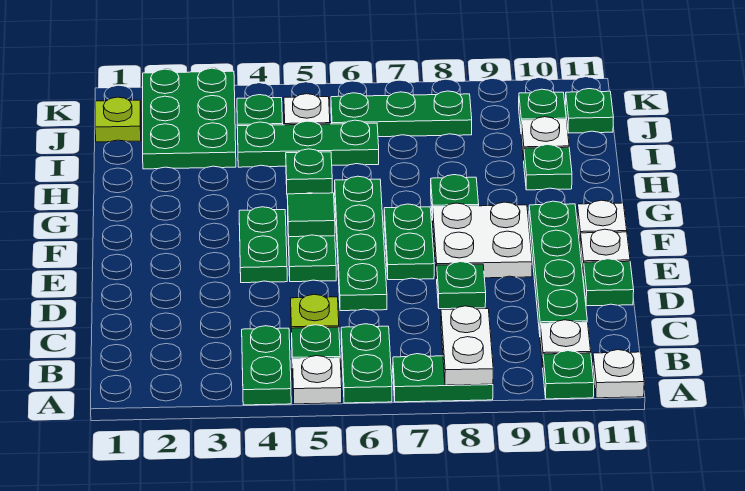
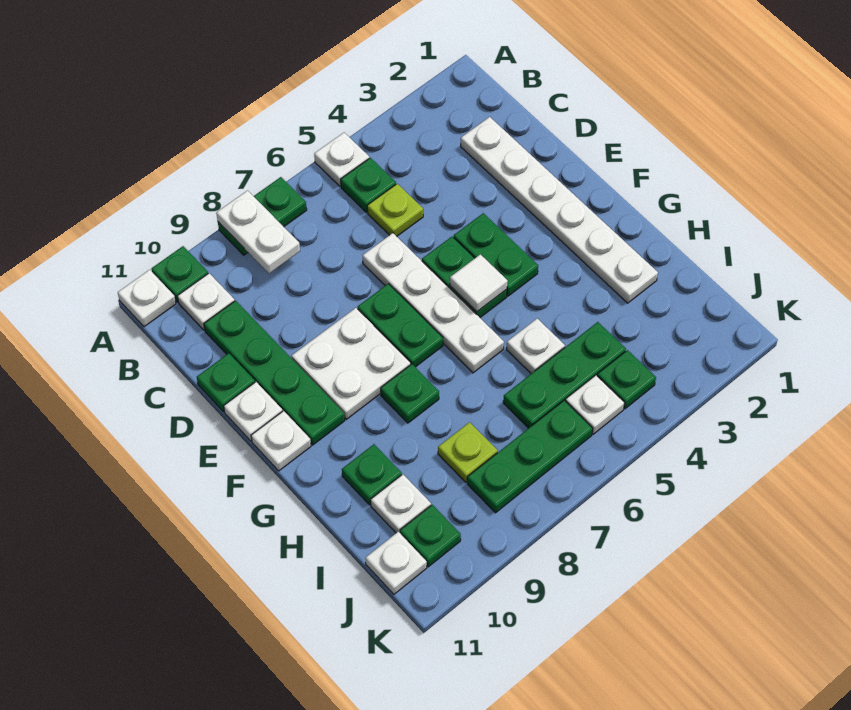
green plate A4:B4 level 1 -> none
green plate A6:B6 level 1 -> none
none -> white plate C2:H2 level 1
green plate D6:G6 level 1 -> white plate D6:G6 level 1
green plate D8 level 1 -> none
green tile F5 level 2 -> white tile F5 level 2
green plate H5 level 1 -> white plate H5 level 1
green plate I2:K3 level 1 -> none
lime plate J1 level 1 -> lime plate I8 level 1
green plate J11 level 1 -> white plate J11 level 1

